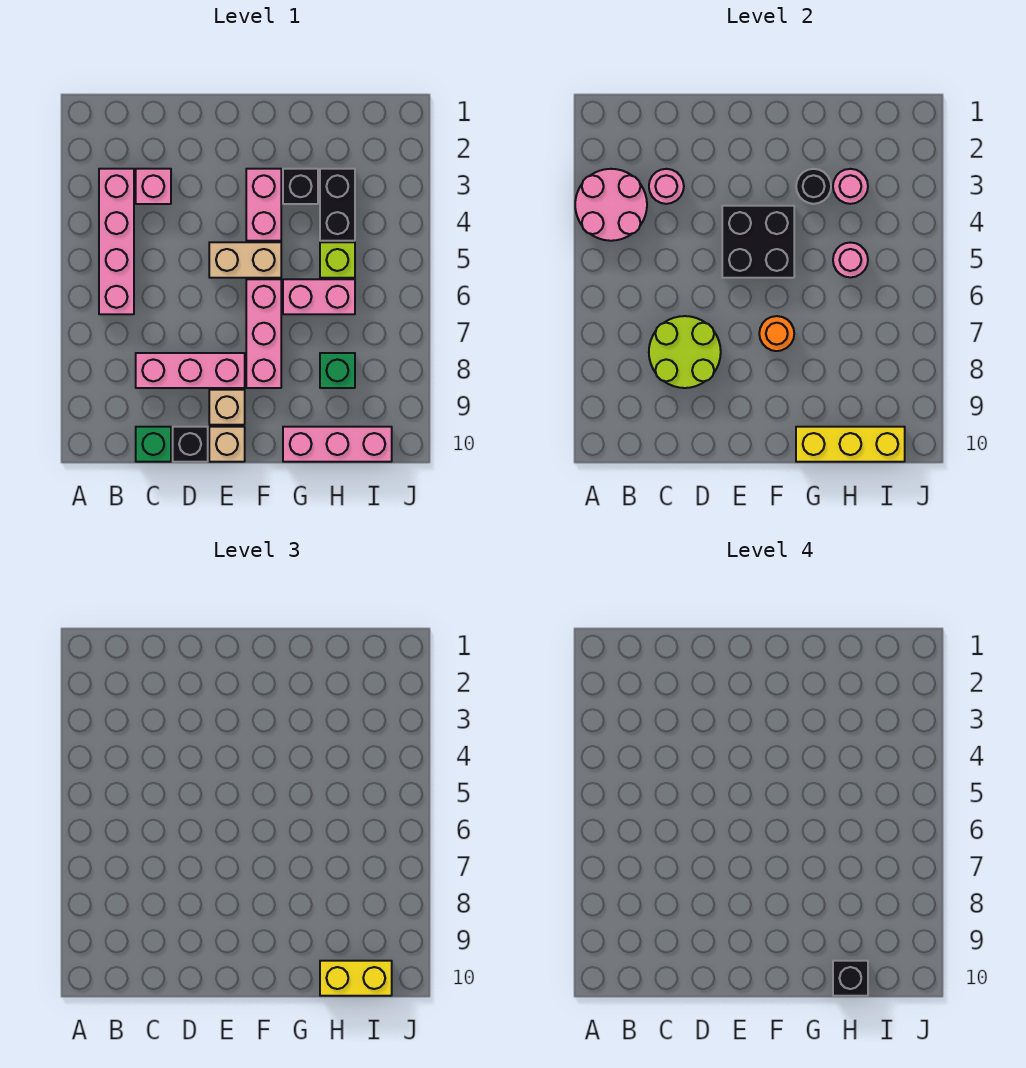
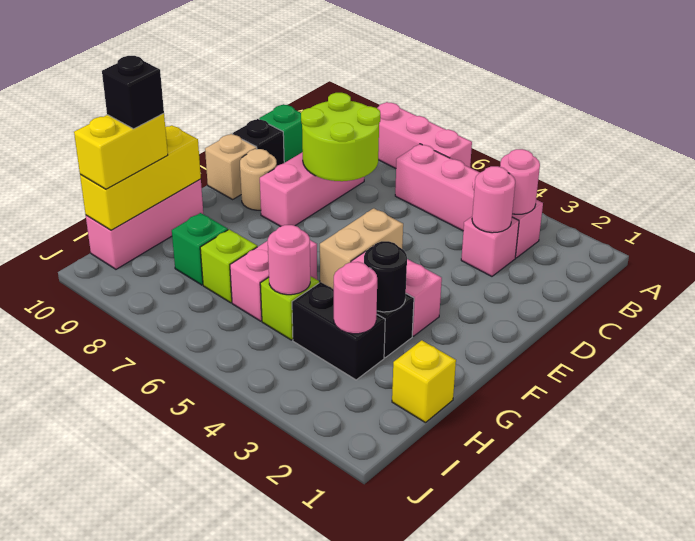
pink round brick A3:B4 level 2 -> pink round brick B3 level 2
black brick E4:F5 level 2 -> none
tan brick E9 level 1 -> tan round brick E9 level 1
pink brick F6:F8 level 1 -> pink brick A6:A8 level 1
orange round brick F7 level 2 -> none
none -> yellow brick H1 level 1
none -> lime brick H7 level 1

